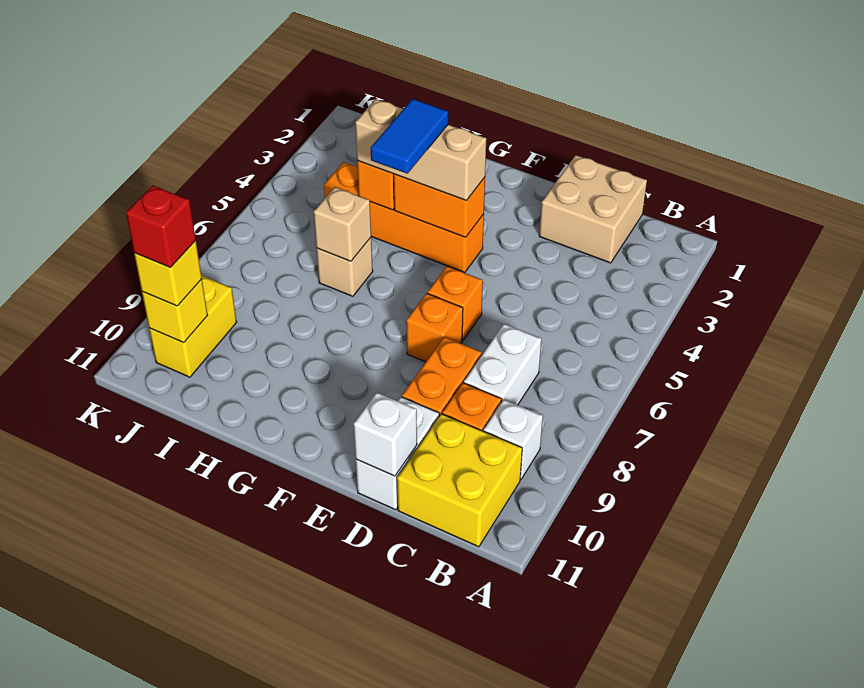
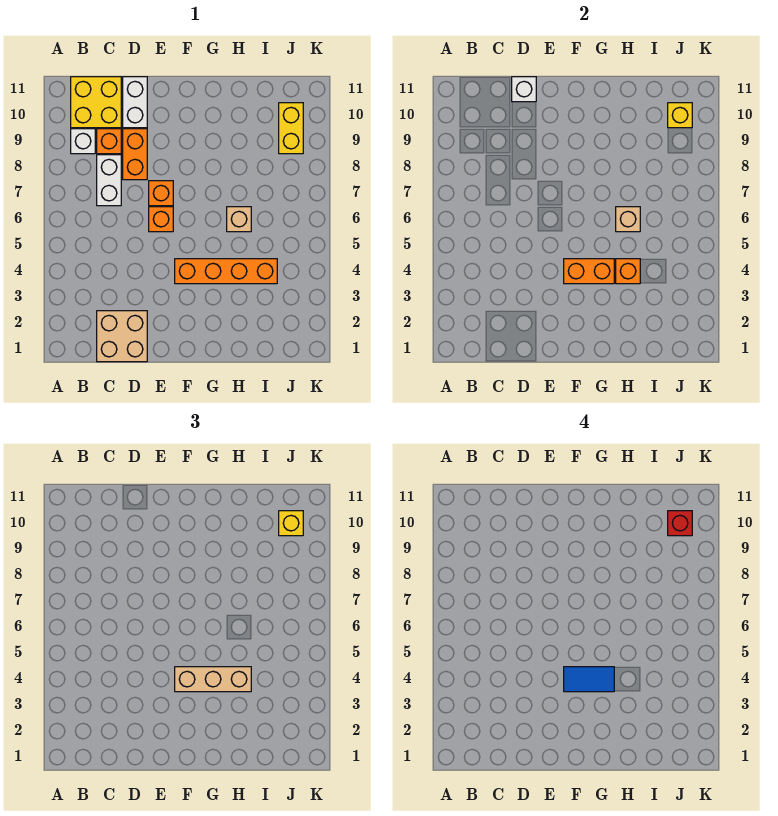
blue tile G4:G5 level 4 -> blue tile F4:G4 level 4

